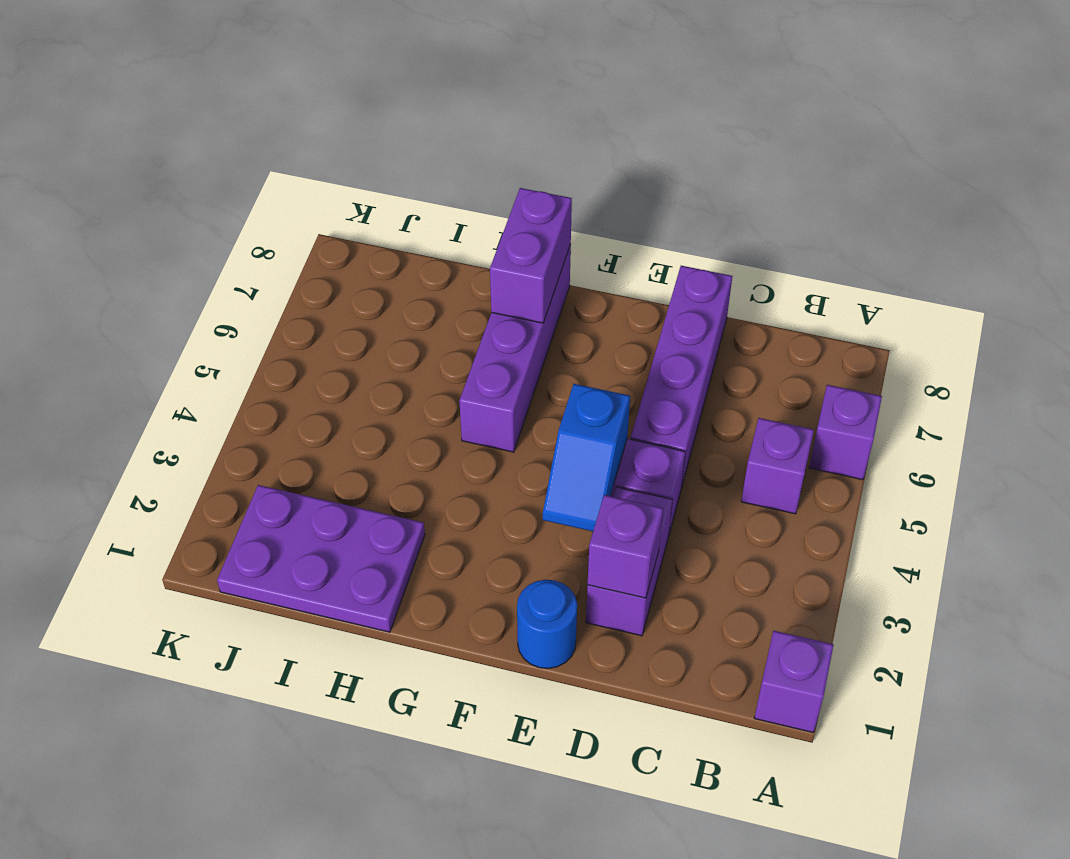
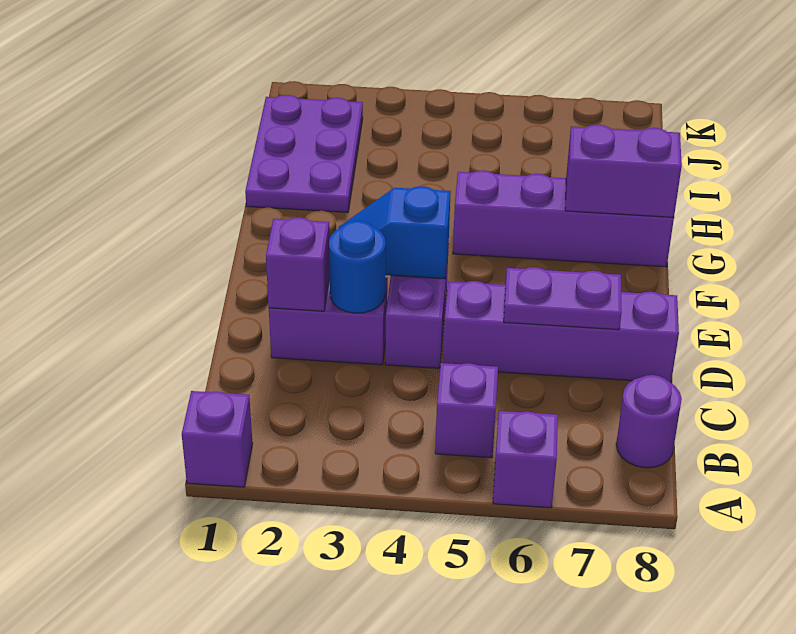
none -> purple round brick B8 level 1
none -> purple plate D6:D7 level 2
blue round brick E1 level 1 -> blue round brick D3 level 2

